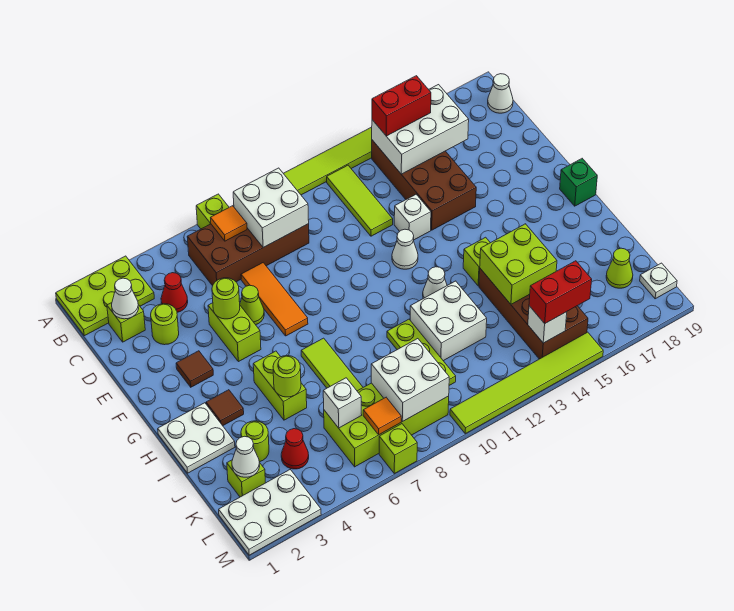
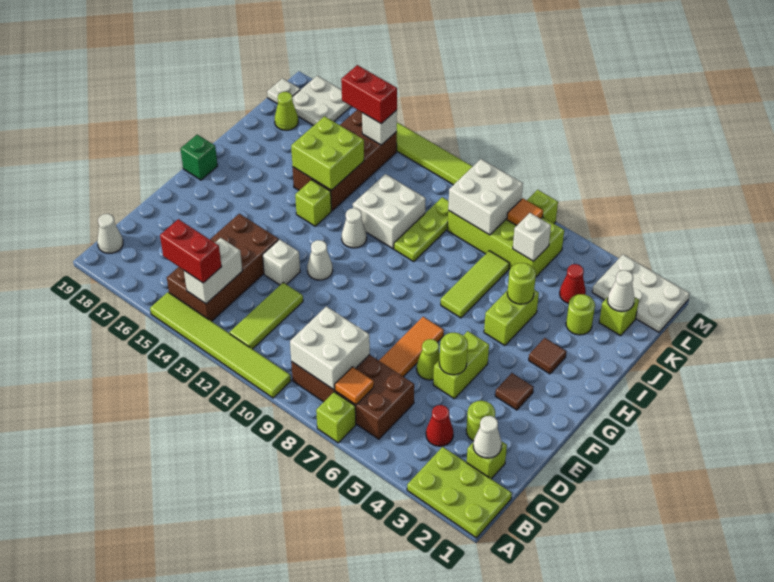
white brick B14:C16 level 2 -> white brick B14:C14 level 2
white plate H1:I2 level 1 -> white plate L17:M18 level 1

